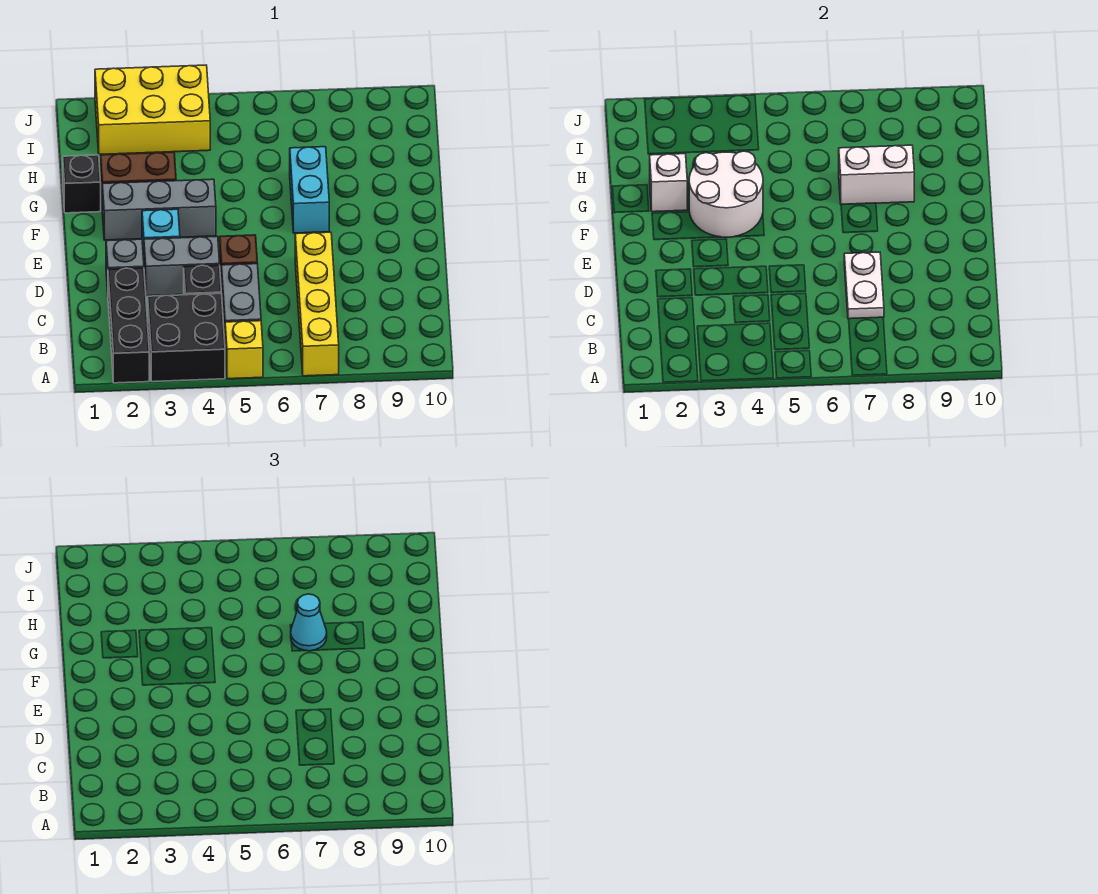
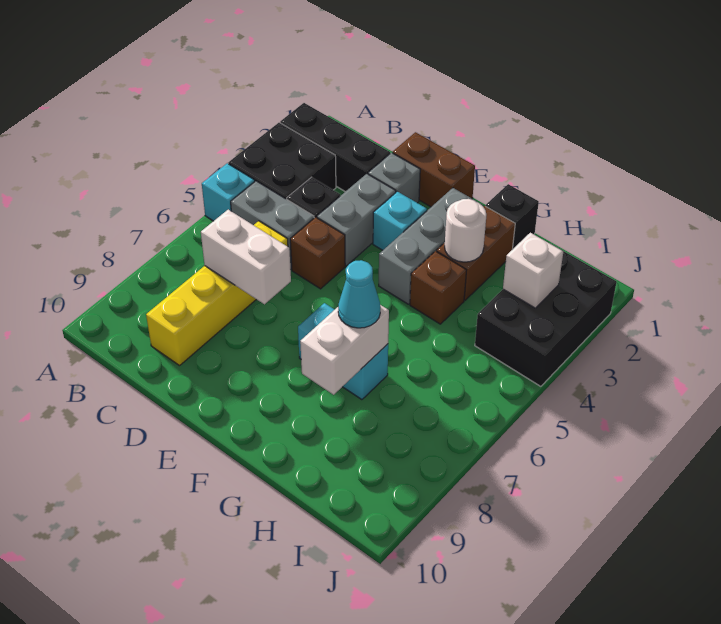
yellow brick A5 level 1 -> cyan brick A5 level 1
yellow brick A7:D7 level 1 -> yellow brick C6:C9 level 1
white plate C7:D7 level 2 -> white brick C7:D7 level 2
none -> brown brick D1:E1 level 1
white round brick F3:G4 level 2 -> white round brick G3 level 2
white brick G2 level 2 -> white brick I3 level 2
none -> brown brick G4 level 1
yellow brick I2:J4 level 1 -> black brick I2:J4 level 1

